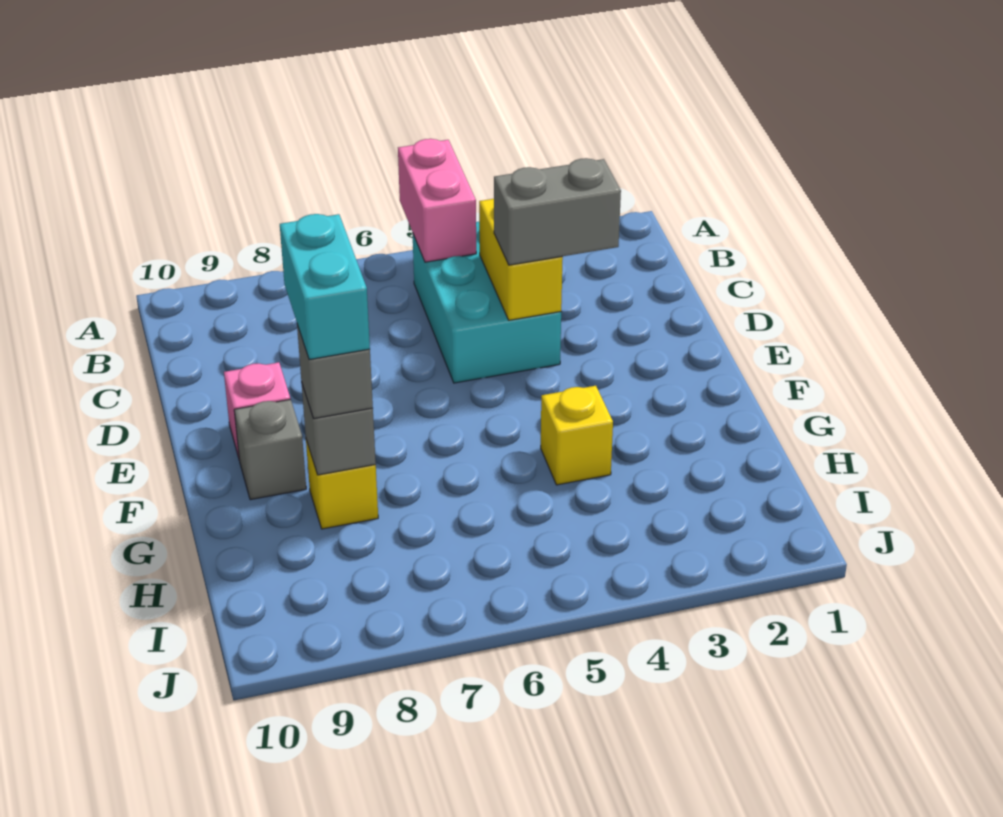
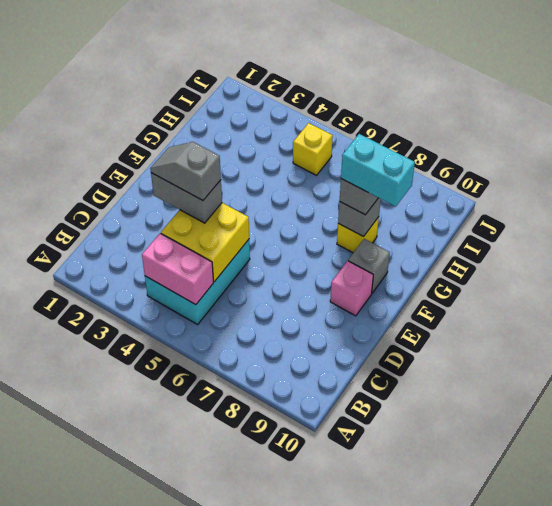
pink brick A5:B5 level 2 -> pink brick B4:B5 level 2
yellow brick C4:D4 level 2 -> yellow brick C4:D5 level 2
none -> grey slope D3:D4 level 4 top 4
cyan brick F8:G8 level 4 -> cyan brick G8:G9 level 4
yellow brick G4 level 1 -> yellow brick I5 level 1

